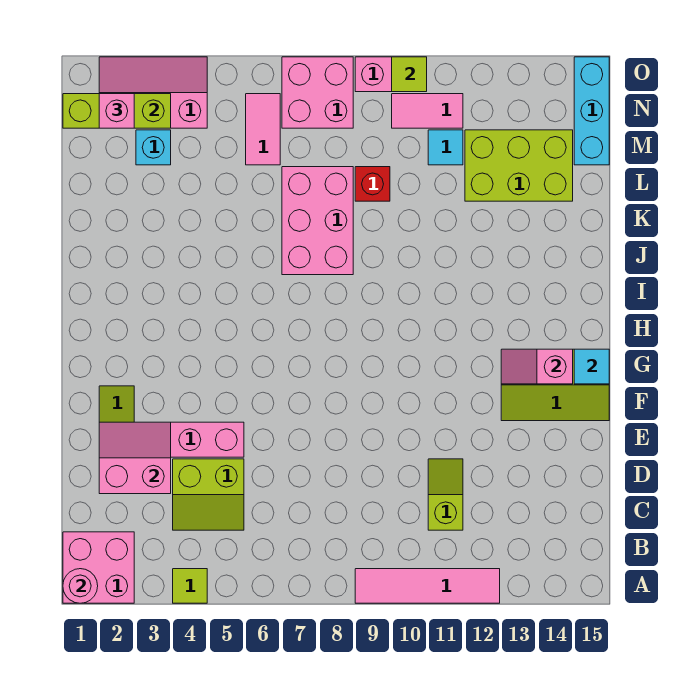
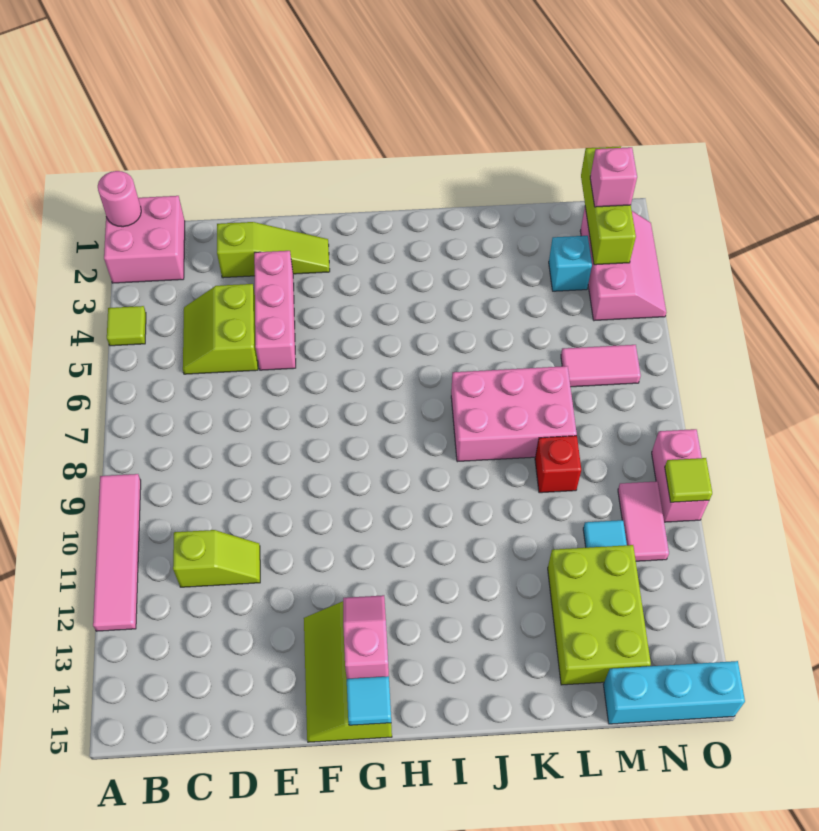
pink slope D2:E3 level 2 top D -> none
pink brick N7:O8 level 1 -> none

